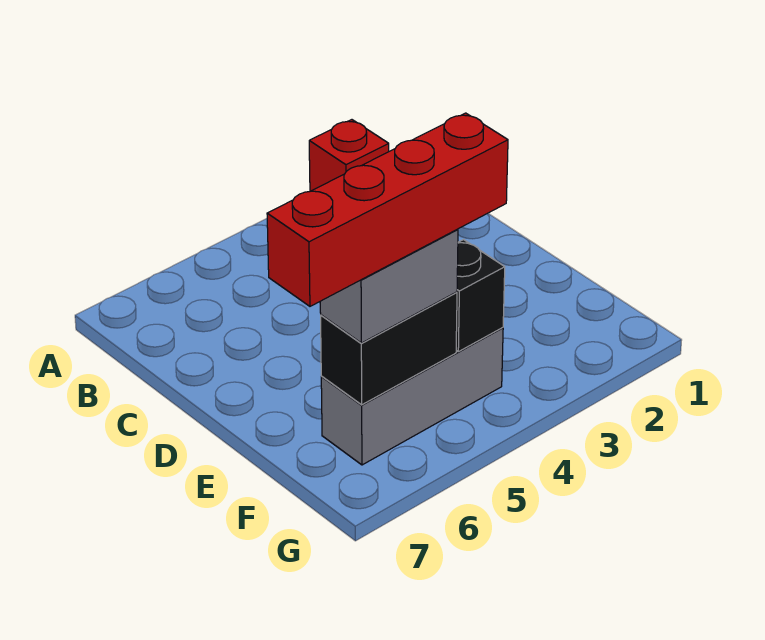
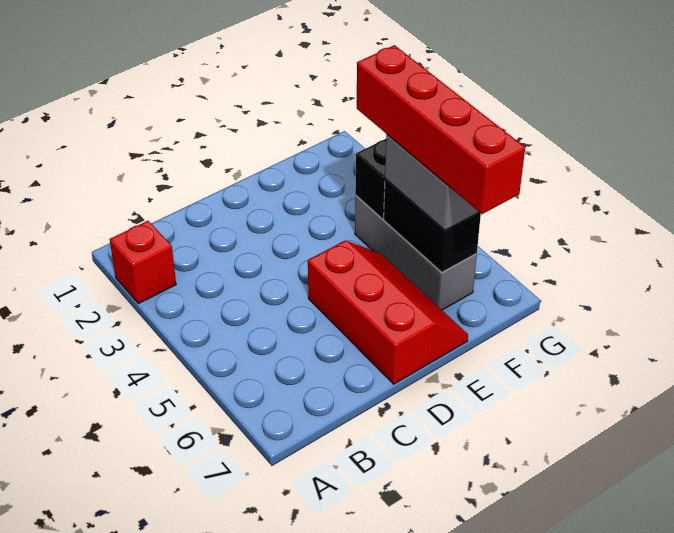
none -> red slope D5:E7 level 1 top D

